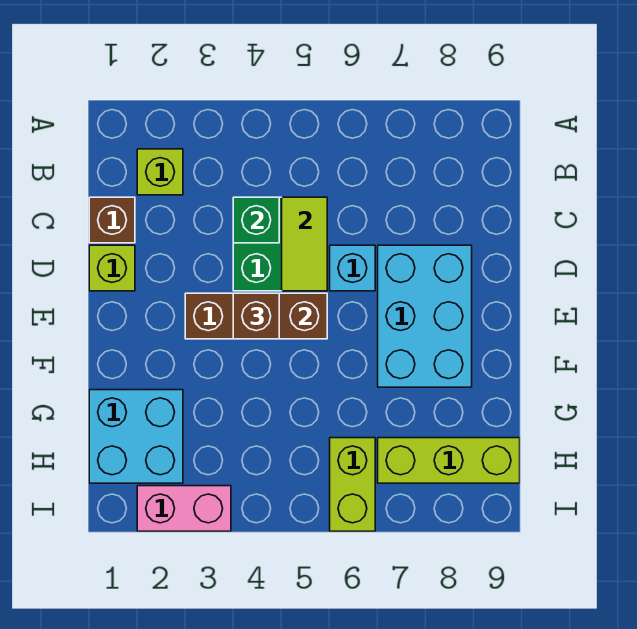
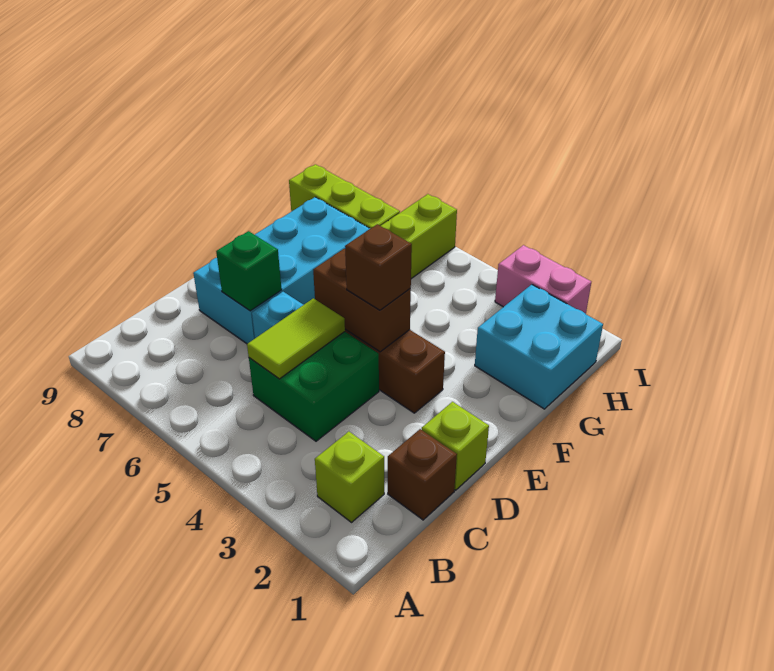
green brick C4 level 2 -> green brick D7 level 2
cyan brick D7:F8 level 1 -> cyan brick D7:G8 level 1

